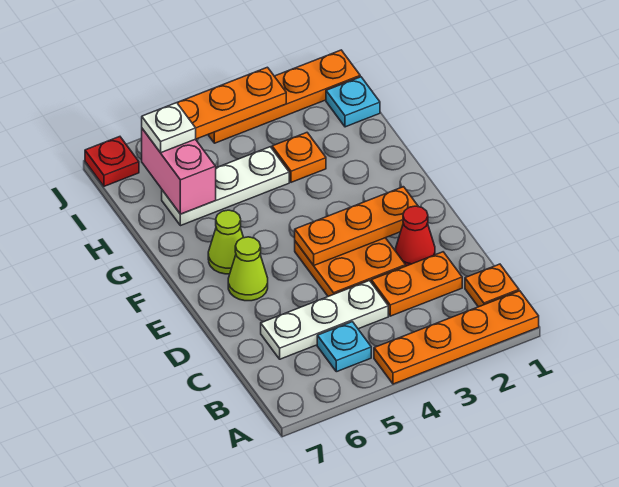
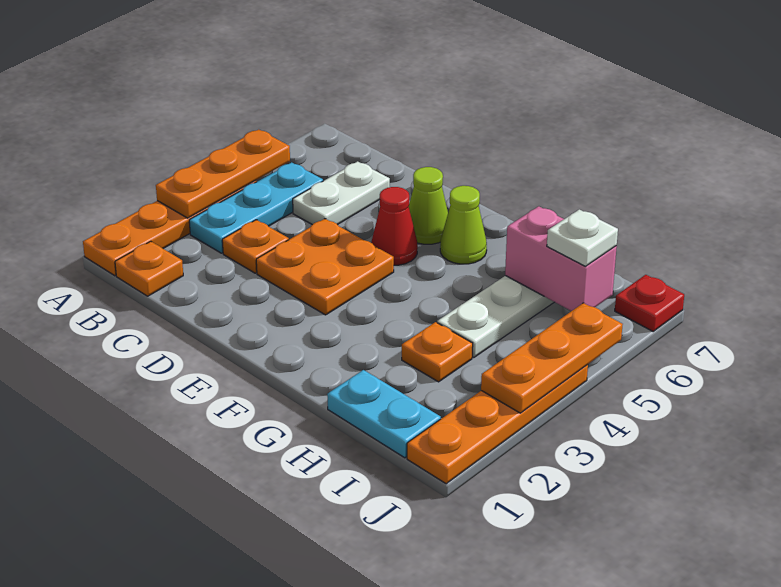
cyan plate B5 level 1 -> cyan plate B3:B5 level 1
orange plate C2:C3 level 1 -> orange plate C3 level 1
white plate C4:C6 level 1 -> white plate C5:C6 level 1
red cone D2 level 1 -> red cone E5 level 1
orange plate E2:E4 level 2 -> orange plate A3:A5 level 2
cyan plate I1 level 1 -> cyan plate H1:I1 level 1

